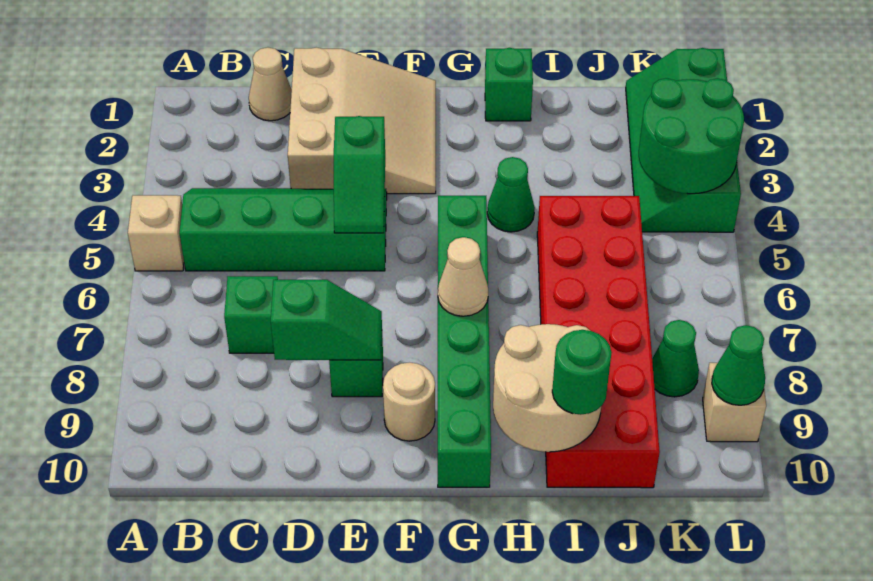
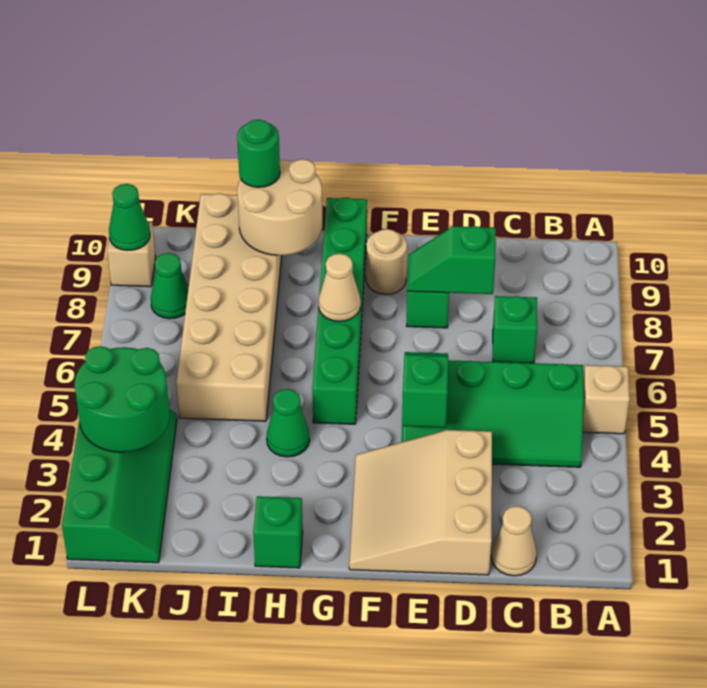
red brick I5:J10 level 1 -> tan brick I5:J10 level 1

